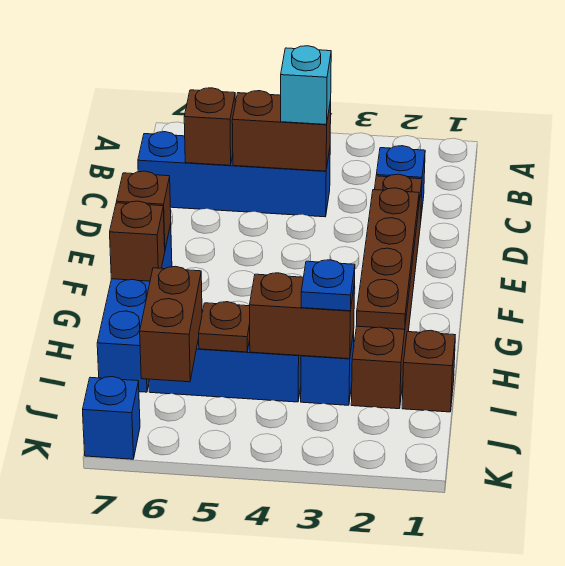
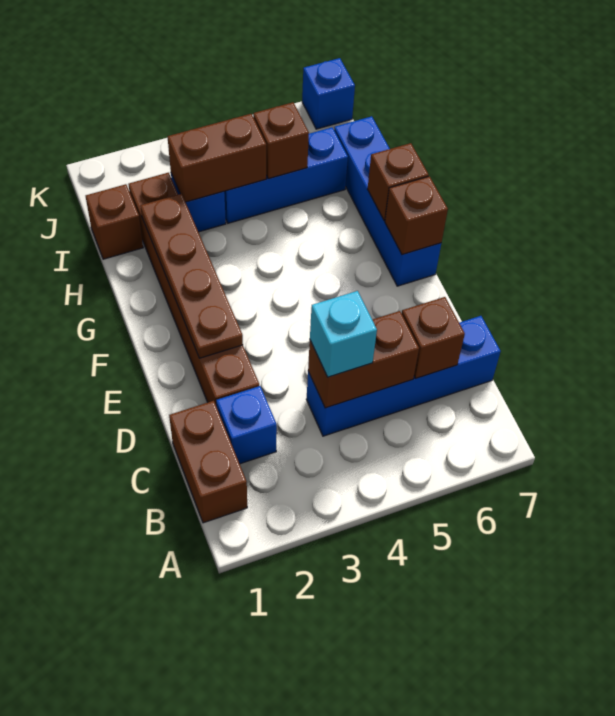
blue plate I3 level 3 -> none
brown plate I5 level 2 -> brown brick I5 level 2
brown brick I6:J6 level 2 -> brown brick B1:C1 level 1

